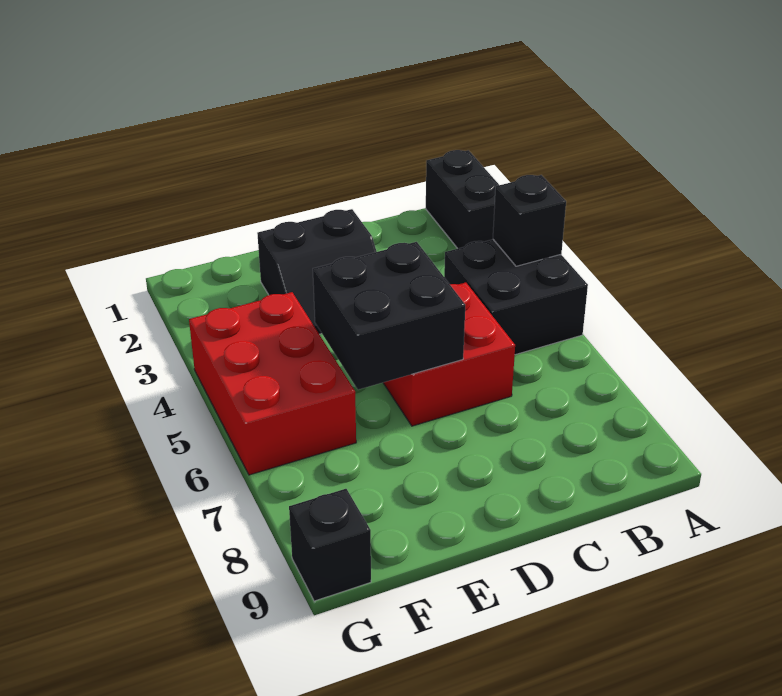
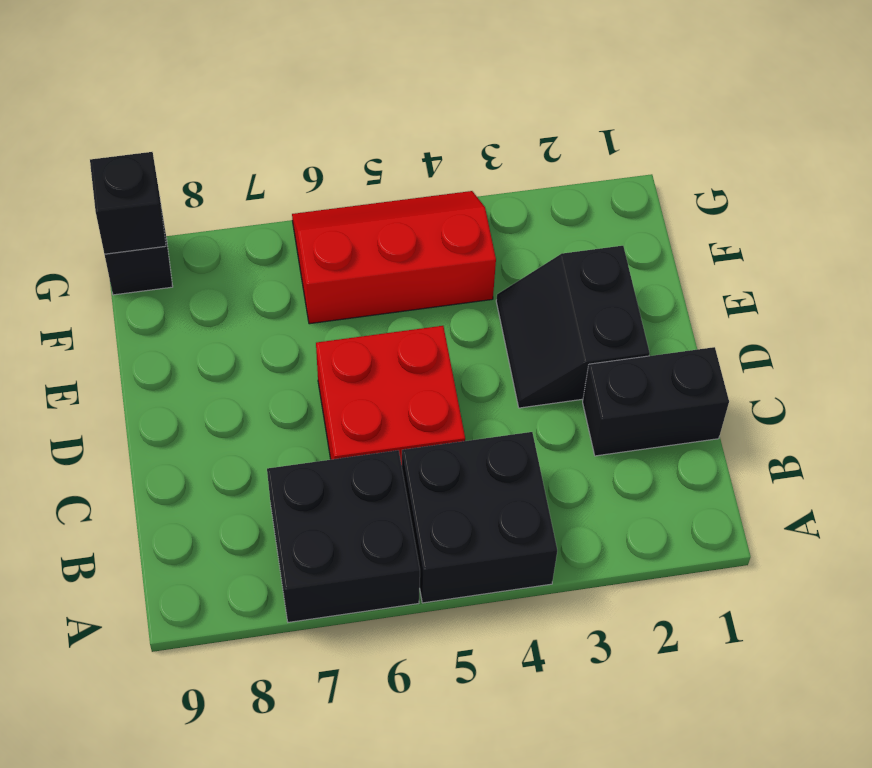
black brick A1:A2 level 1 -> black brick C1:C2 level 1
black brick A4 level 2 -> black brick G9 level 2
black brick D5:E6 level 2 -> black brick A6:B7 level 1
red brick F4:G6 level 1 -> red slope F4:G6 level 1 top F

